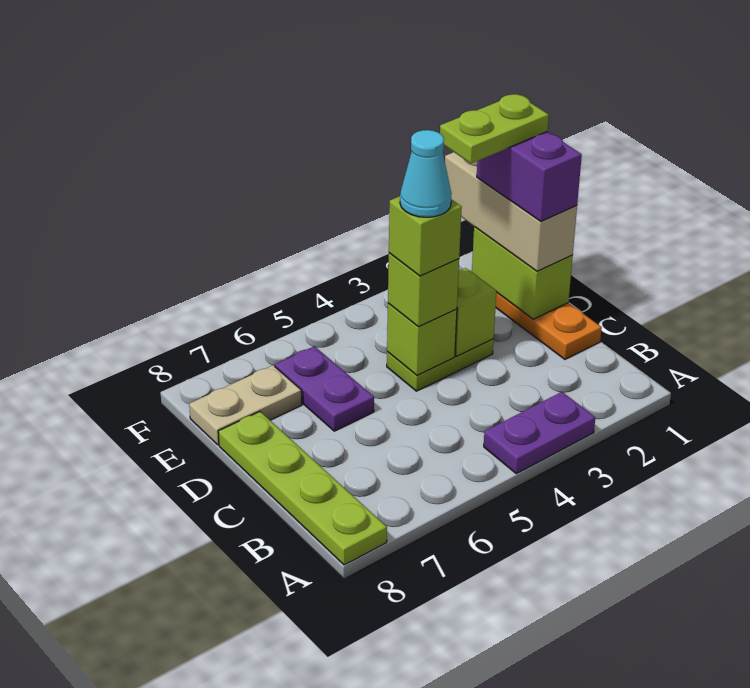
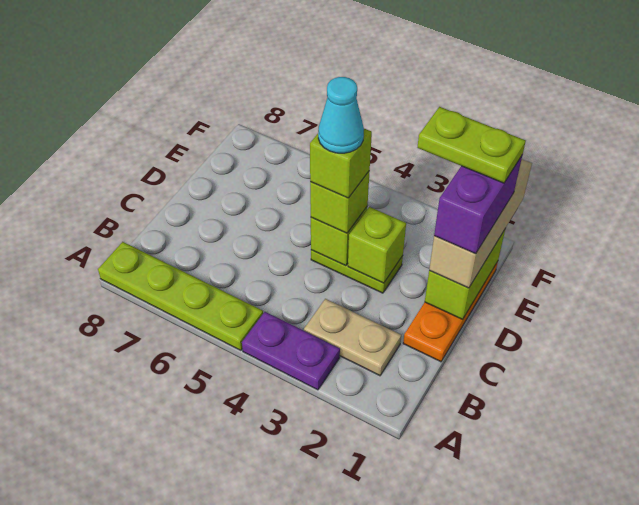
lime plate A8:D8 level 1 -> lime plate A5:A8 level 1
purple plate D6:E6 level 1 -> none
tan plate E7:E8 level 1 -> tan plate B2:B3 level 1

